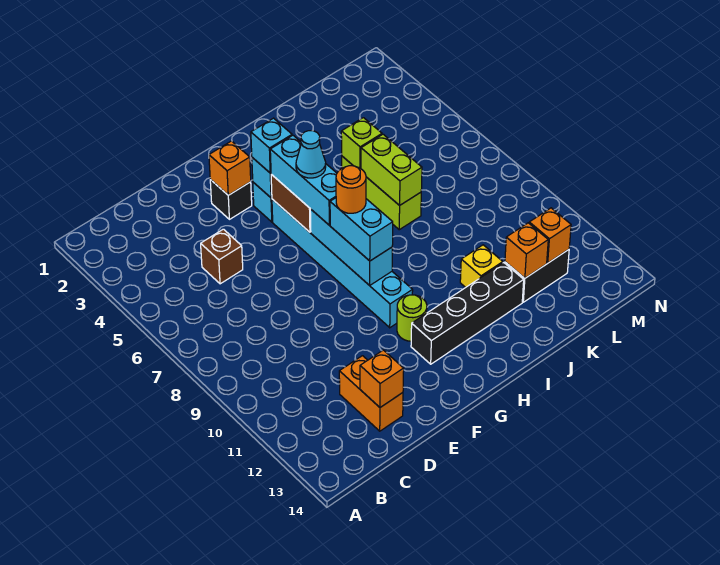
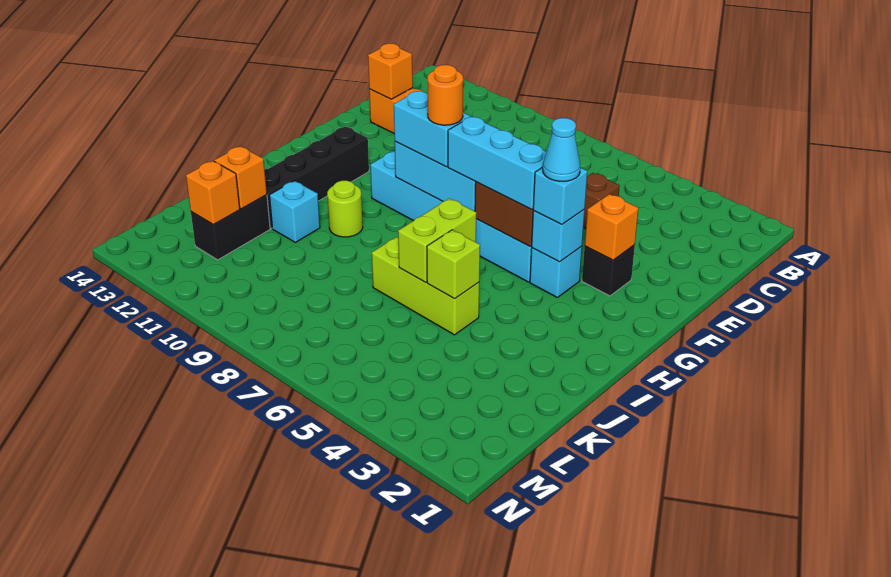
cyan cone G6 level 4 -> cyan cone G4 level 4
lime round brick G11 level 1 -> lime round brick I10 level 1
lime brick J6:J7 level 2 -> lime brick I6:J6 level 2
yellow brick J11 level 1 -> cyan brick J11 level 1

